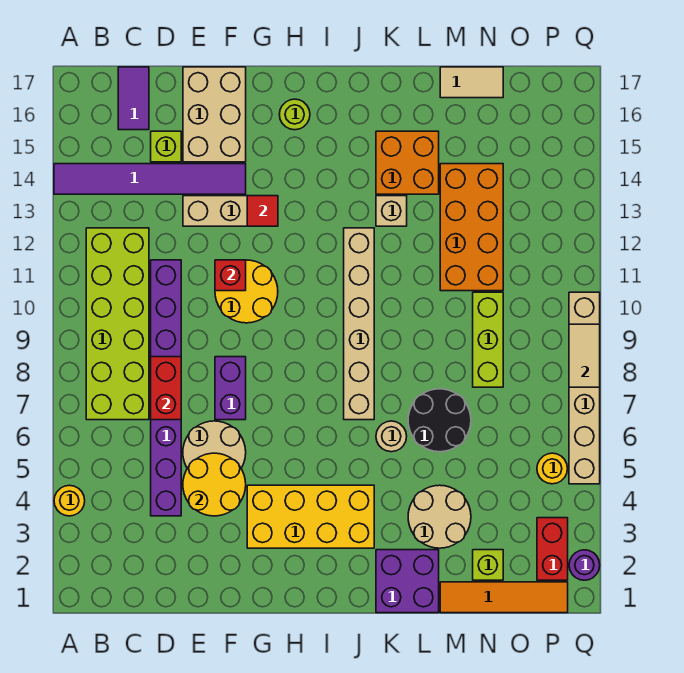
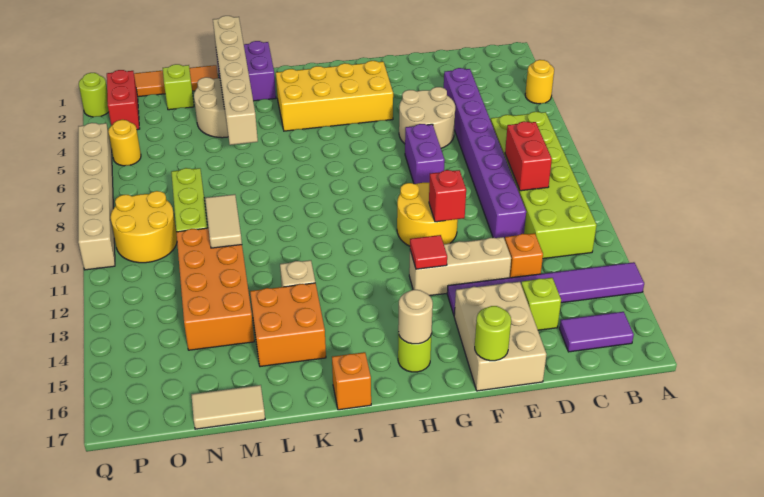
purple tile C16:C17 level 1 -> purple tile B16:C16 level 1
red brick D7:D8 level 2 -> red brick C9:C10 level 2
none -> orange brick D13 level 1
yellow round brick E4:F5 level 2 -> yellow round brick O9:P10 level 1
none -> lime round brick F17 level 2
tan brick J7:J12 level 1 -> tan brick L1:L6 level 2
none -> orange brick J17 level 1
tan round brick K6 level 1 -> tan round brick H16 level 2
black round brick L6:M7 level 1 -> none
purple round brick Q2 level 1 -> lime round brick Q2 level 1
tan tile Q8:Q9 level 2 -> tan tile M10:M11 level 2

